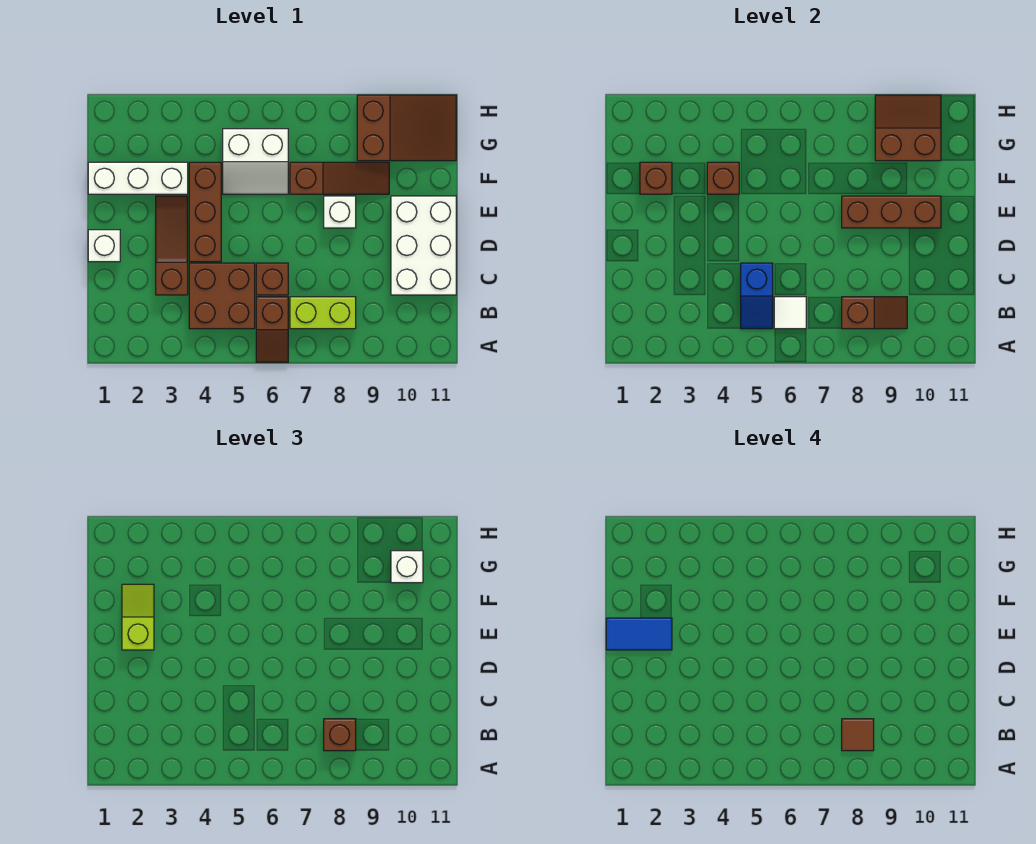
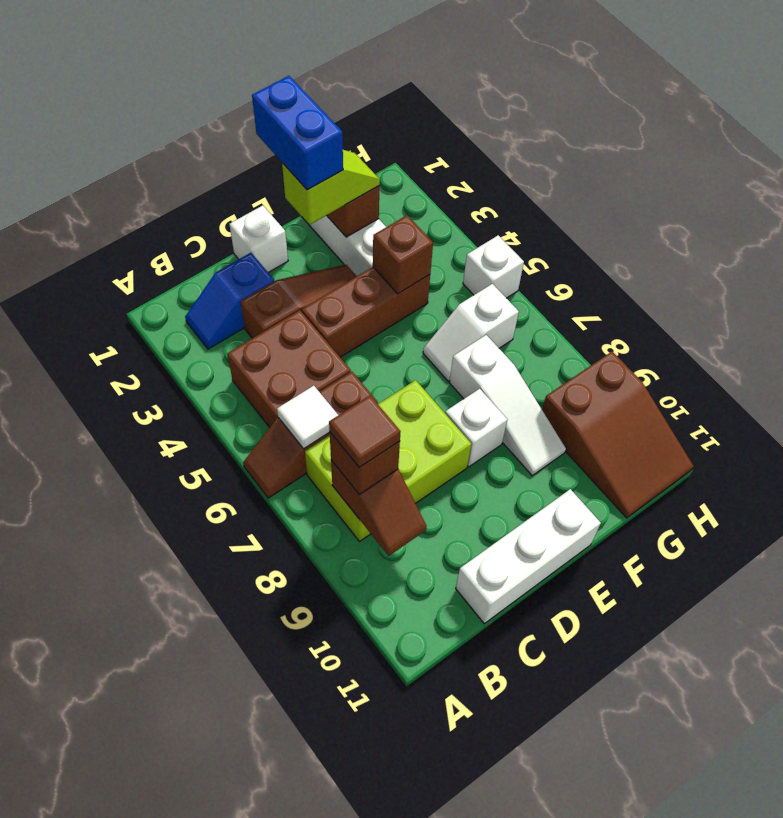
blue slope B5:C5 level 2 top C -> blue slope B2:C2 level 1 top C
lime brick B7:B8 level 1 -> lime brick B7:D8 level 1
white brick C10:E11 level 1 -> white brick C11:E11 level 1
blue tile E1:E2 level 4 -> blue brick E1:E2 level 4
brown brick E8:E10 level 2 -> none
white slope F5:G6 level 1 top G -> white slope F6:G6 level 1 top G
brown slope F7:F9 level 1 top 7 -> white slope F7:F9 level 1 top 7
brown slope G9:H10 level 2 top G -> none
white brick G10 level 3 -> white brick H5 level 1

